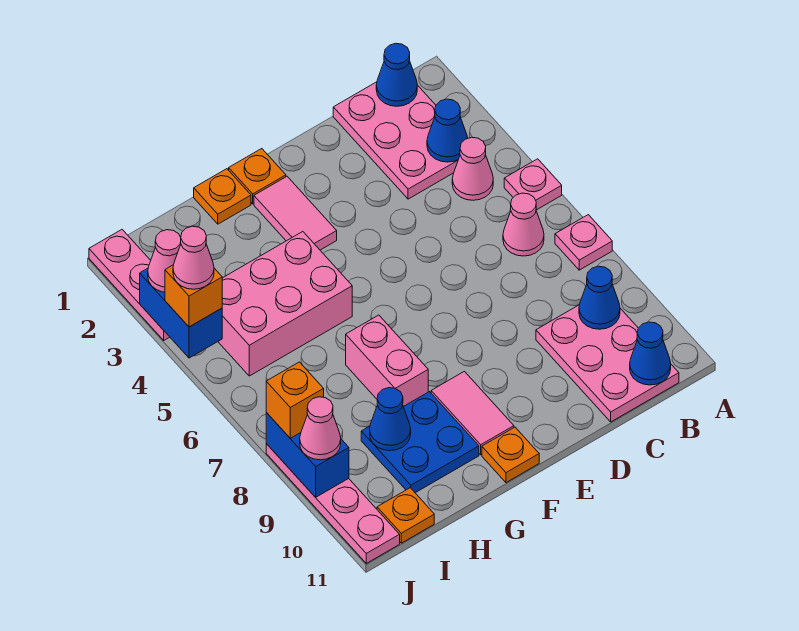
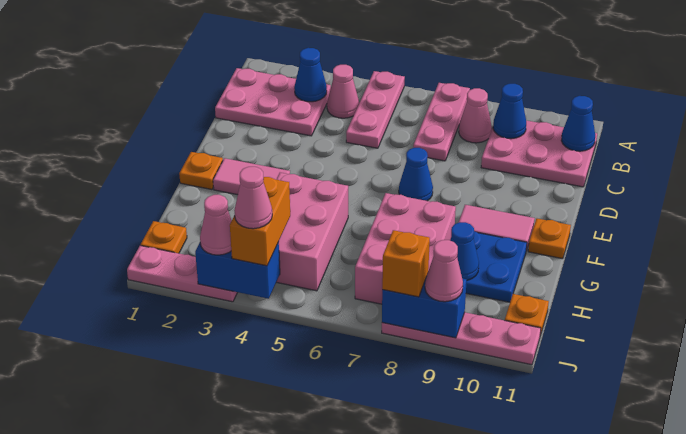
pink plate A5 level 1 -> pink plate A5:C5 level 1
pink plate A7 level 1 -> pink plate A7:C7 level 1
blue cone B1 level 2 -> blue cone E7 level 1
pink cone B6 level 1 -> pink cone B8 level 1
orange plate G1 level 1 -> orange plate I1 level 1
pink brick G7:G8 level 1 -> pink brick G7:I8 level 1
orange brick J4 level 3 -> orange brick I4:J4 level 3

